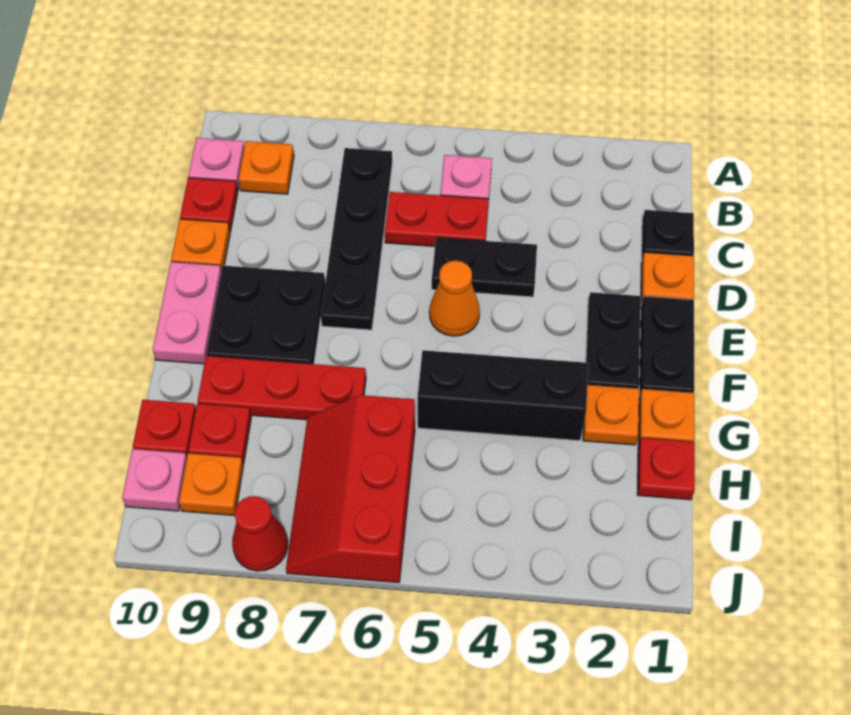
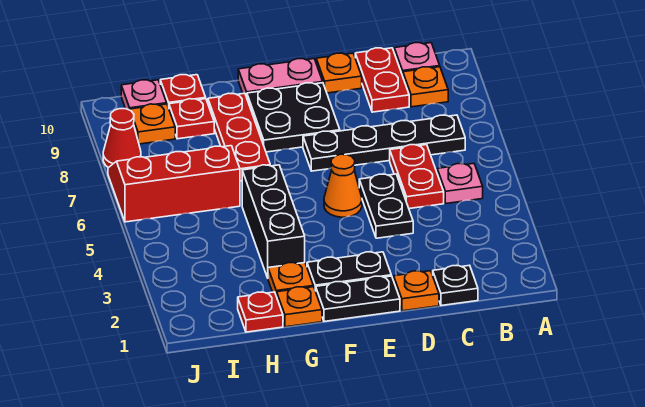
red plate C10 level 1 -> red plate C9:C10 level 1

